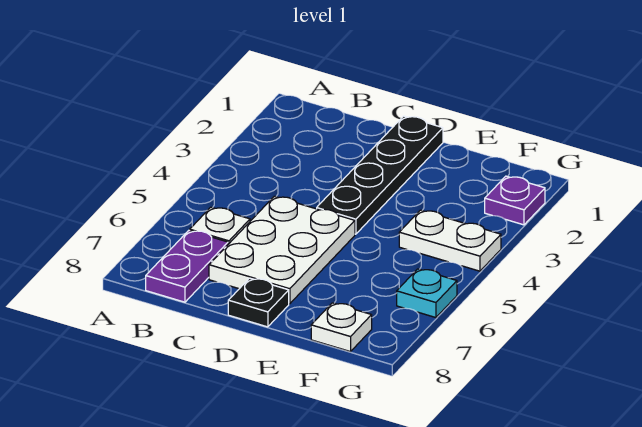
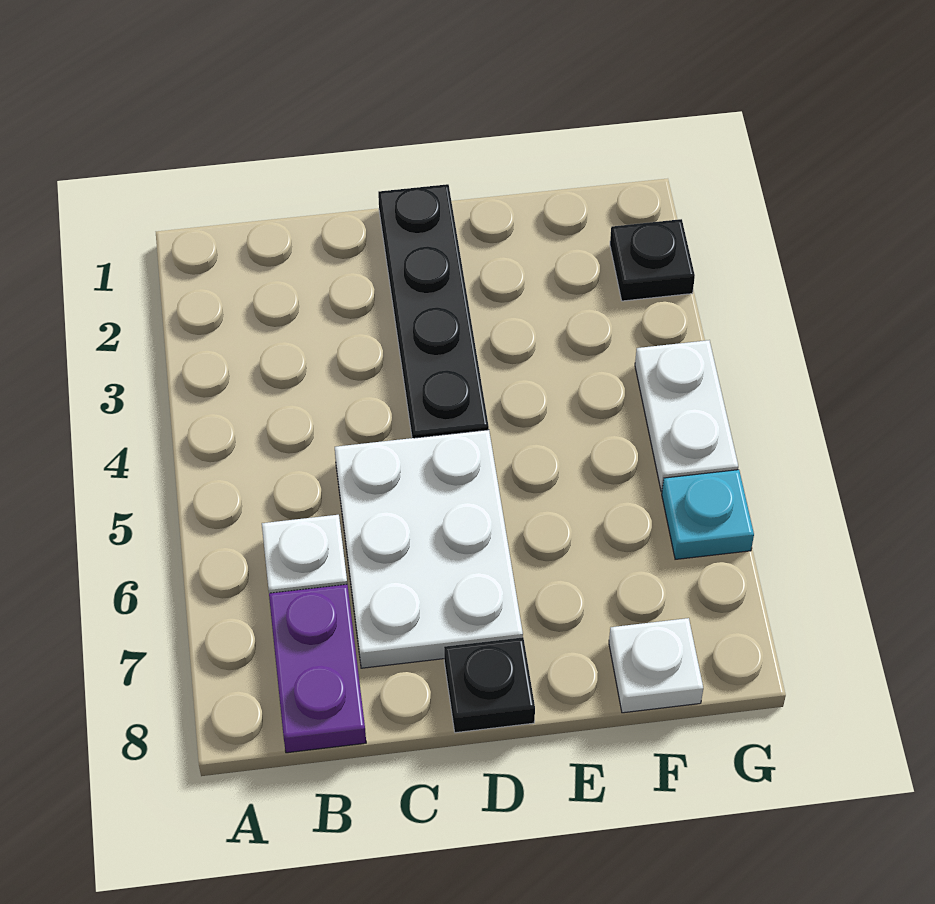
white plate F4:G4 level 1 -> white plate G4:G5 level 1
purple plate G2 level 1 -> black plate G2 level 1

